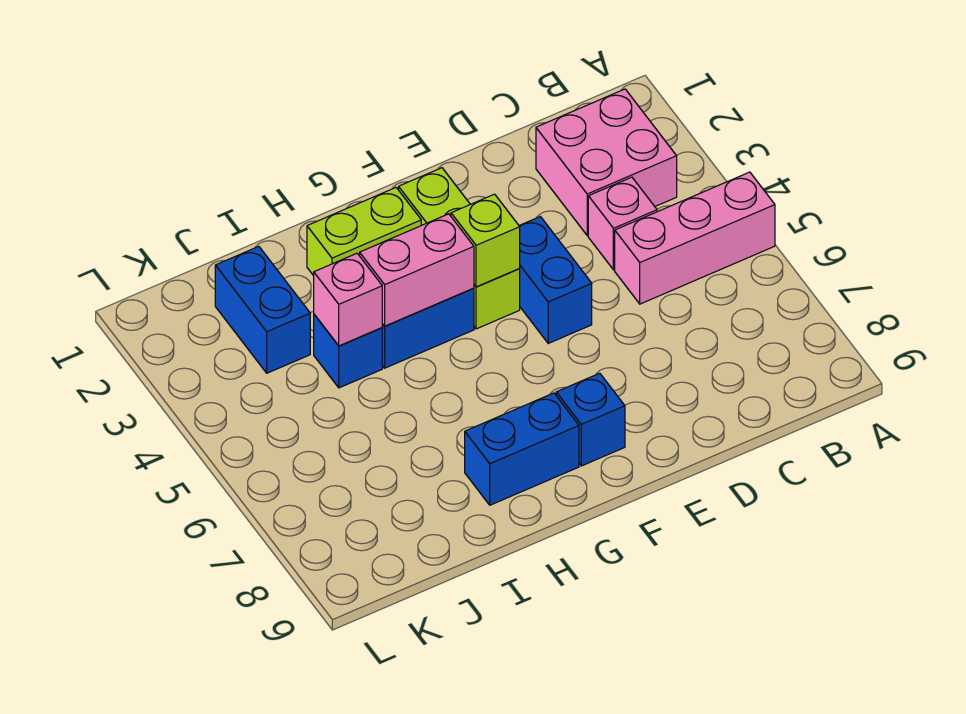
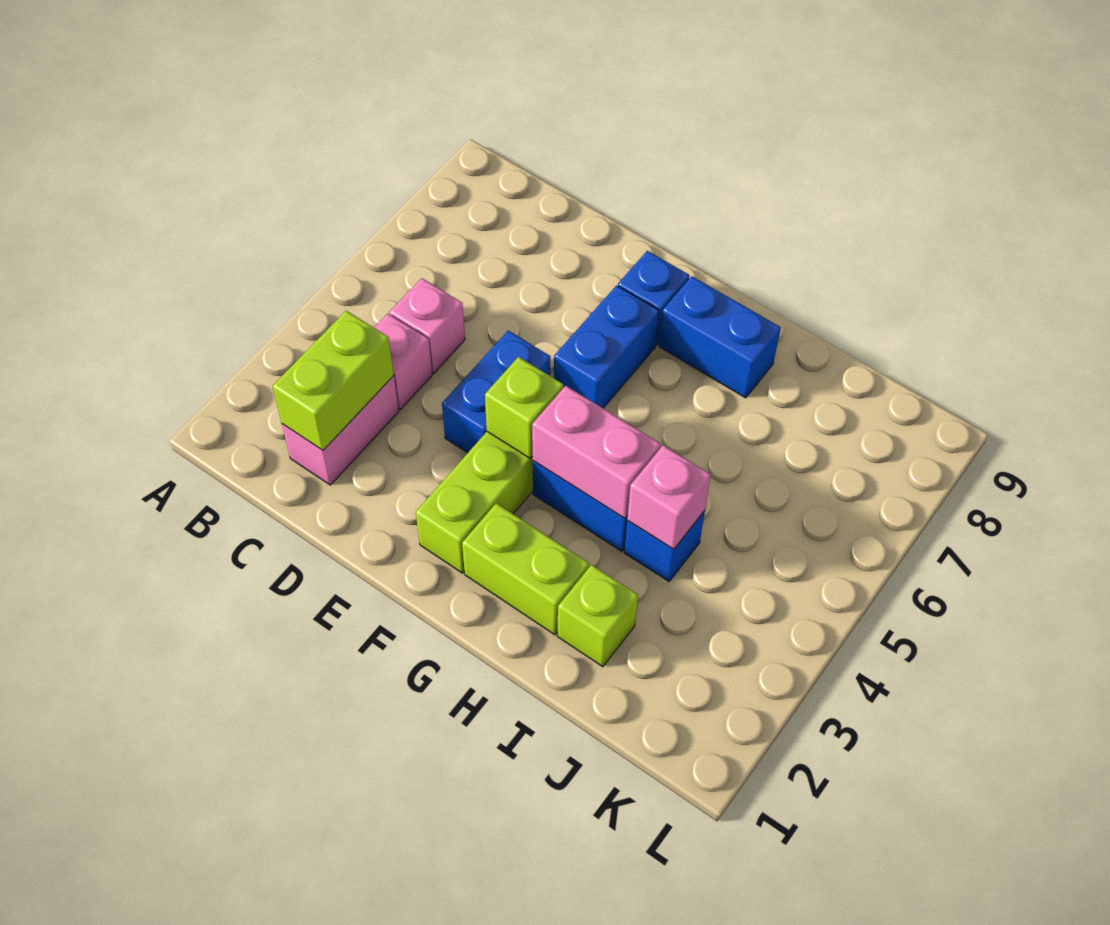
pink brick A5:C5 level 1 -> pink brick C5 level 1
pink brick B2:C3 level 1 -> pink brick C2:C3 level 1
none -> lime brick C2:C3 level 2
none -> lime brick I2 level 1
blue brick J2:J3 level 1 -> blue brick F6:F7 level 1

